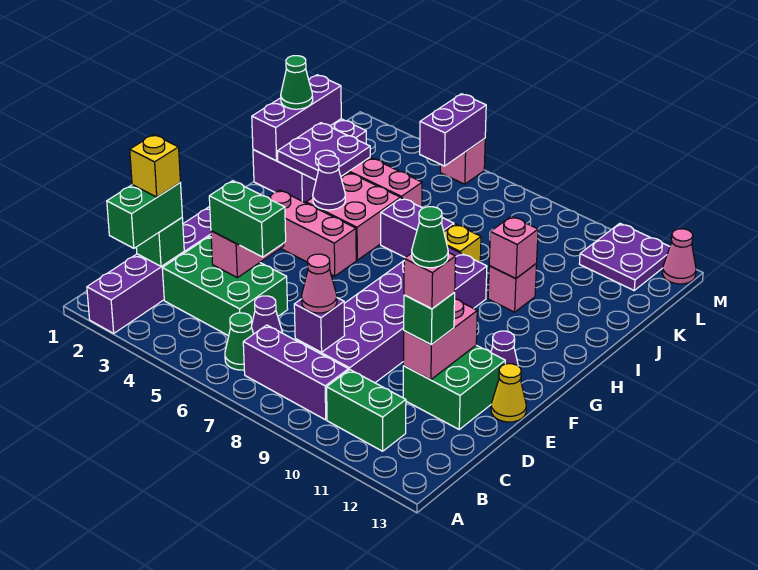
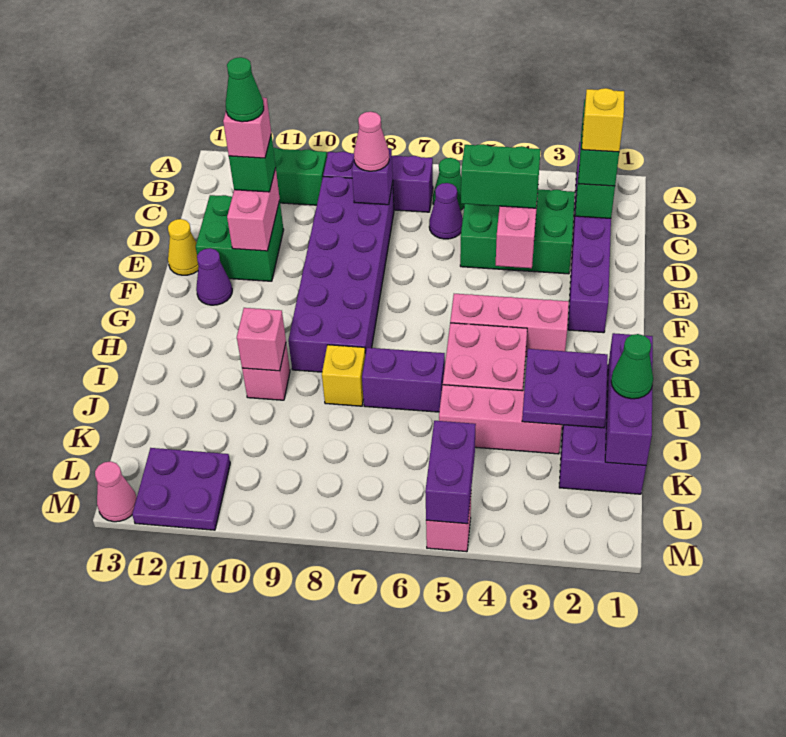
purple cone H4 level 2 -> none

